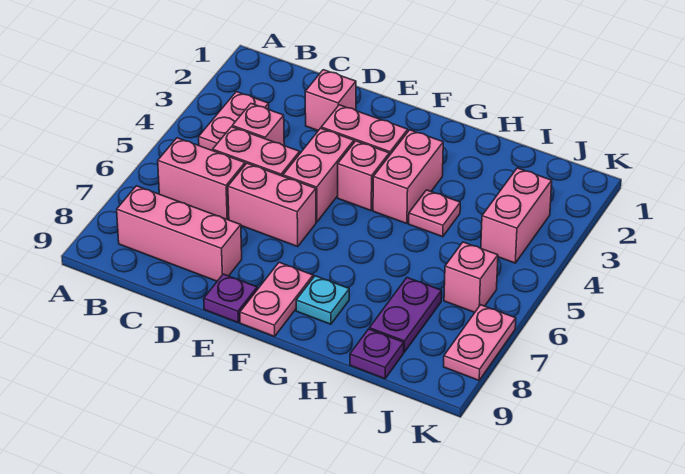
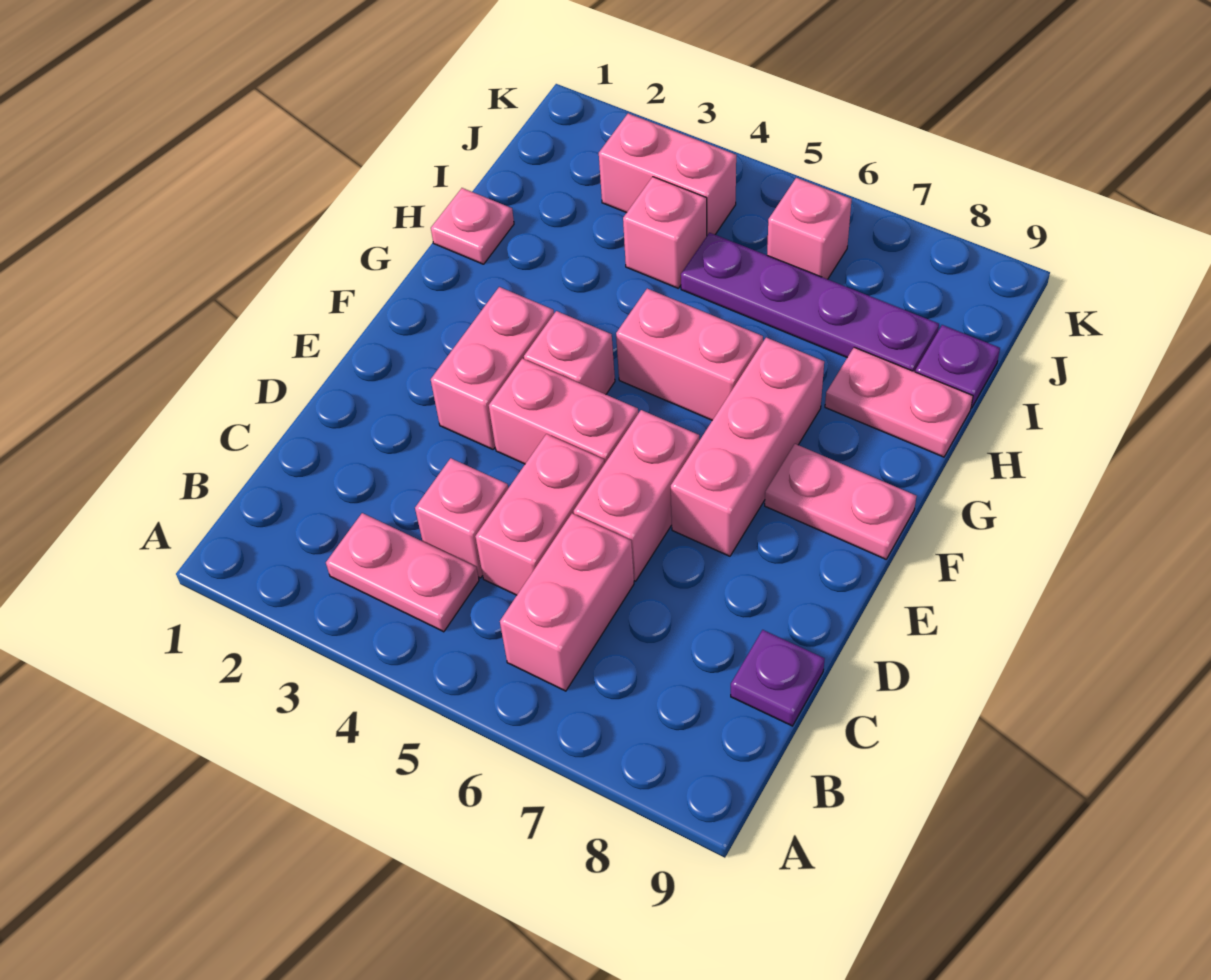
pink brick B8:D8 level 1 -> pink brick E7:G7 level 1
pink brick D2 level 1 -> pink brick I4 level 1
purple plate E9 level 1 -> purple plate C9 level 1
pink brick G3:G4 level 1 -> pink brick G5:G6 level 1
cyan plate G8 level 1 -> none
pink plate H4 level 1 -> pink plate H1 level 1
purple plate I7:I8 level 1 -> purple plate I5:I8 level 1
pink plate K7:K8 level 1 -> pink plate H8:H9 level 1

